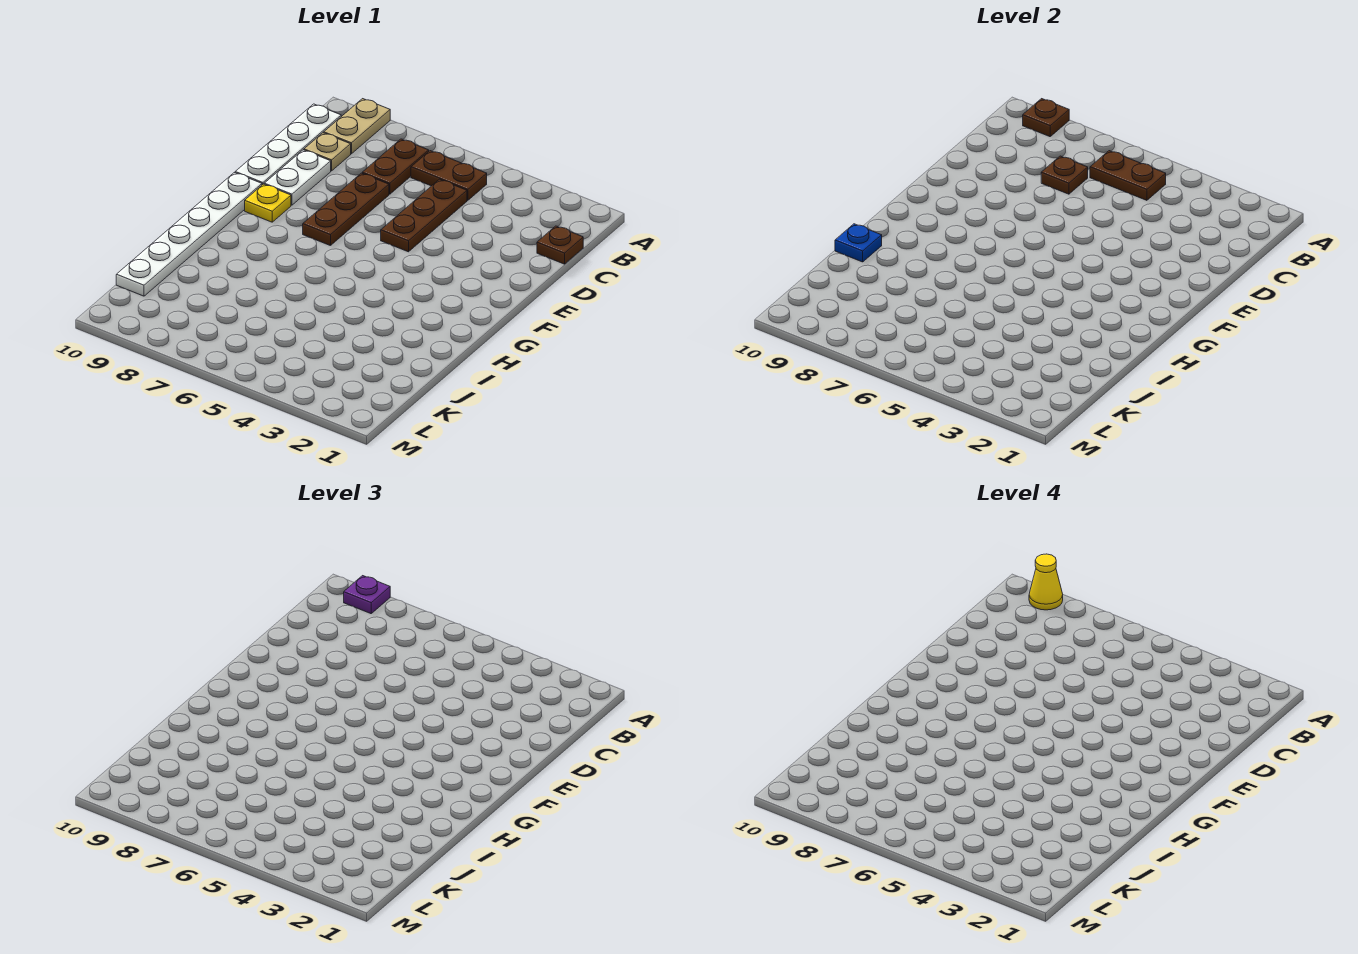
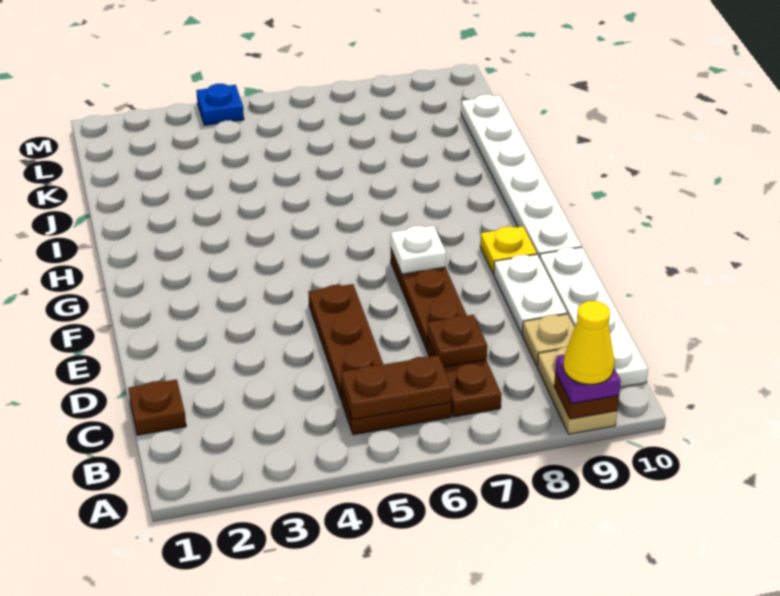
none -> white plate F7 level 2
blue plate I10 level 2 -> blue plate M4 level 1

